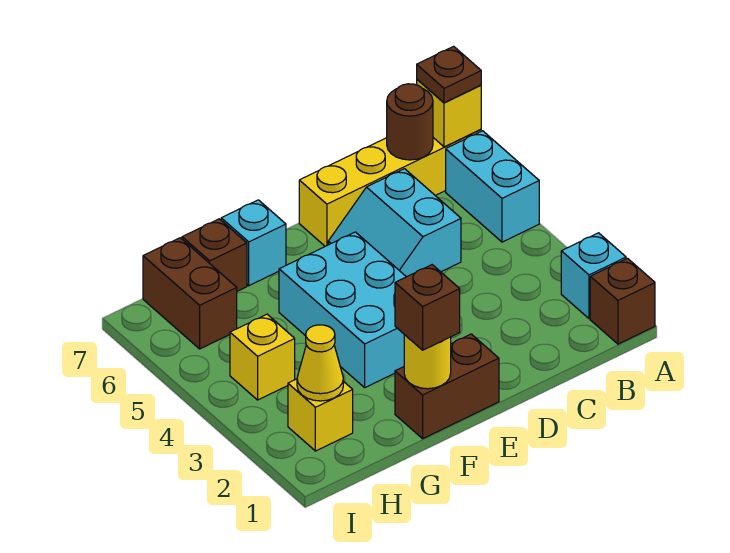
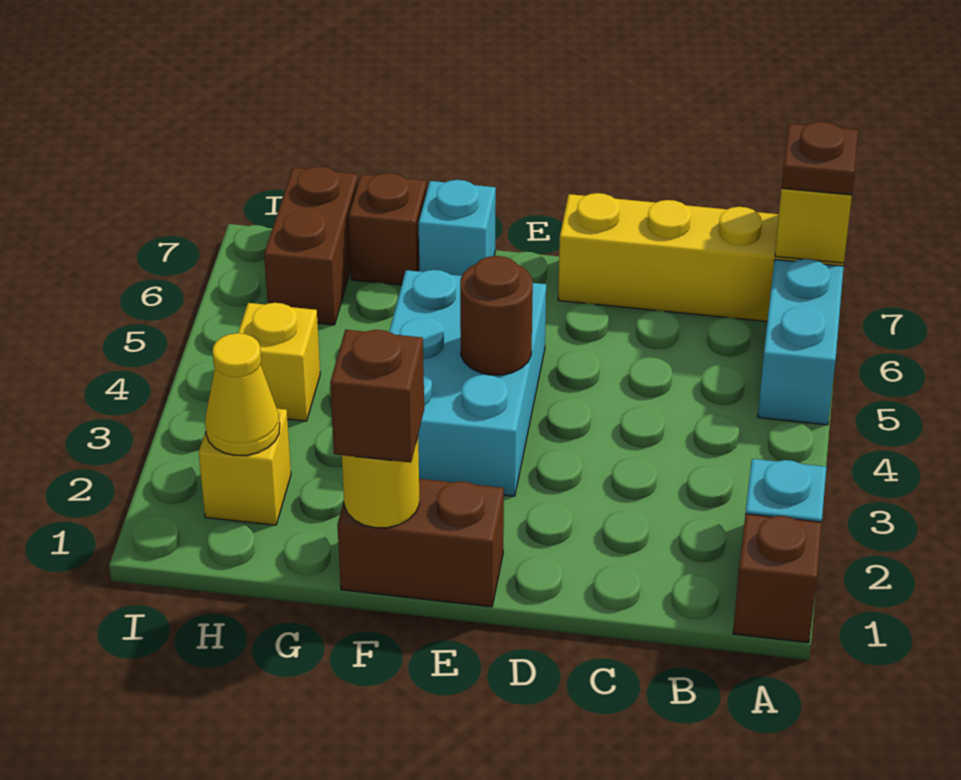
brown round brick B7 level 2 -> brown round brick E4 level 2
cyan slope C5:D6 level 1 top C -> none

